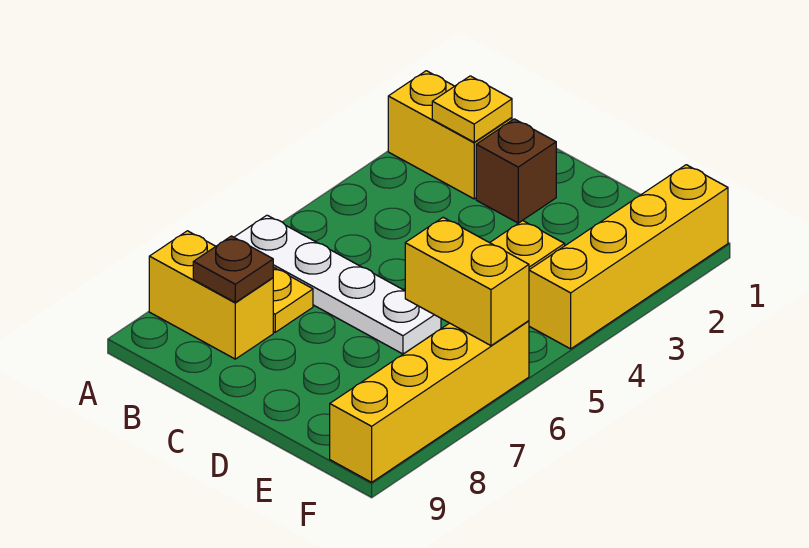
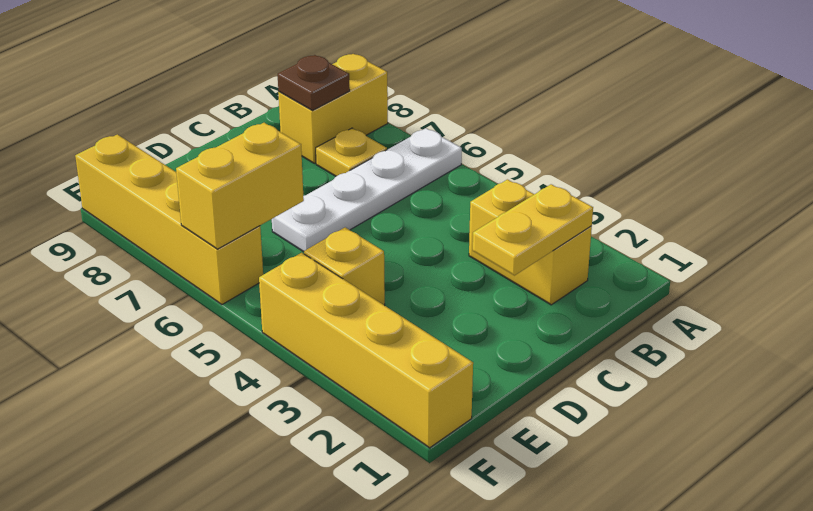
yellow brick A2:B2 level 1 -> yellow brick B2:B3 level 1
yellow plate B2 level 2 -> yellow plate B2:C2 level 2
brown brick C2 level 1 -> none

